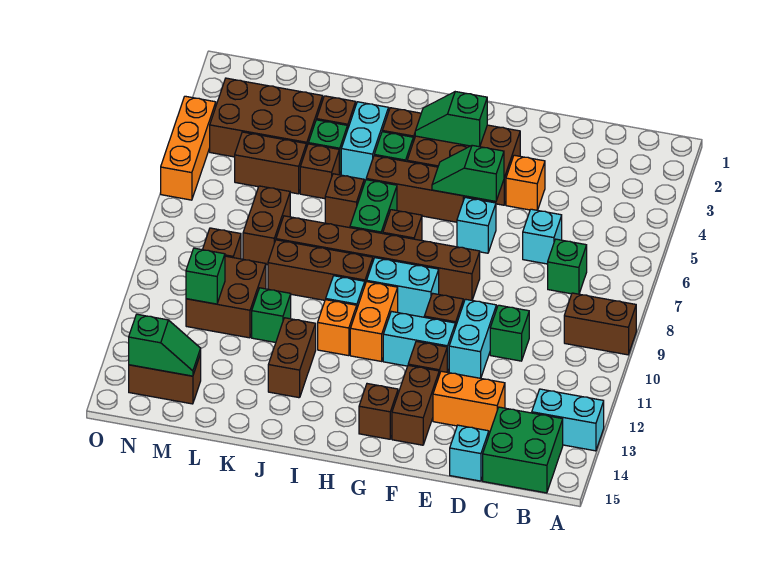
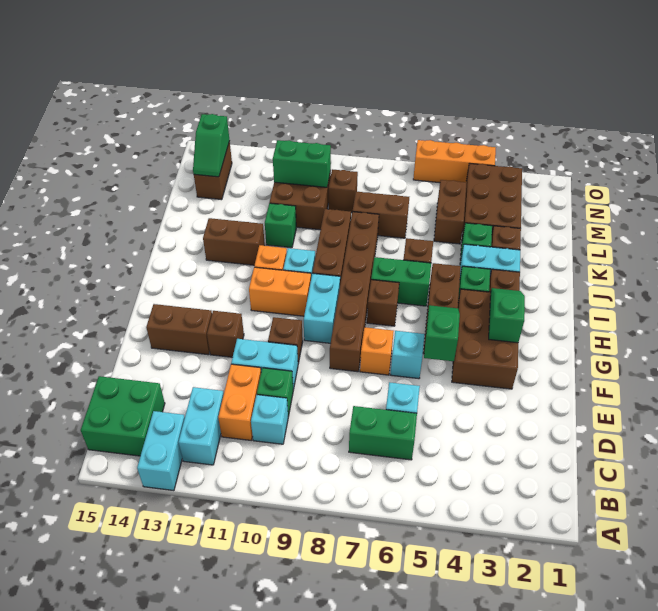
brown brick A9:B9 level 1 -> none
green brick C7 level 1 -> green brick C6:C7 level 1
orange brick D13:E13 level 1 -> orange brick C11:D11 level 1
cyan brick D15 level 1 -> cyan brick C10 level 1
orange brick E4 level 1 -> orange brick F7 level 1
cyan brick F11:G11 level 1 -> cyan brick B12:C12 level 1
brown brick G14 level 1 -> none
brown brick K5 level 1 -> none
green brick M11 level 2 -> green brick M10:M11 level 2

